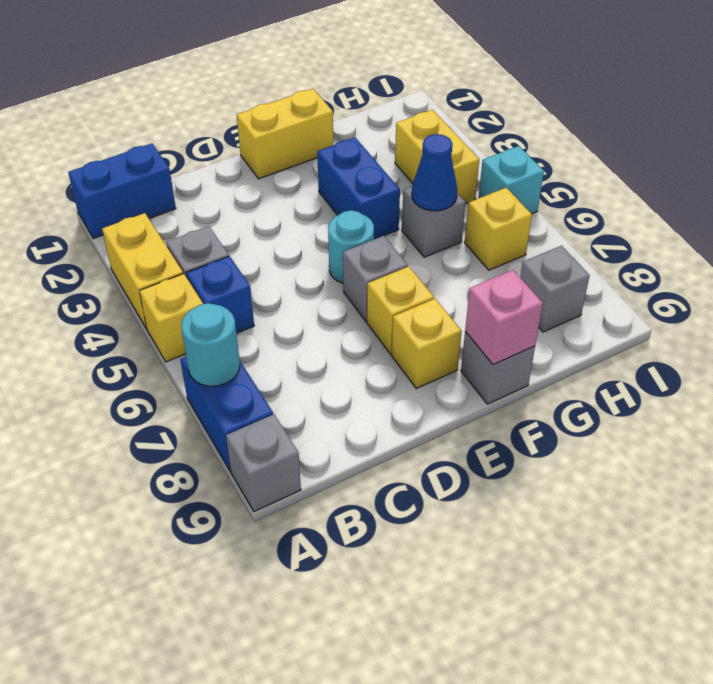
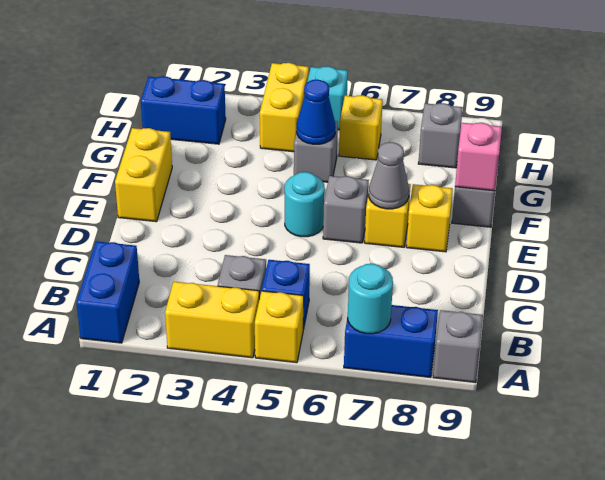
none -> grey cone E7 level 2
blue brick F3:F4 level 1 -> blue brick H1:H2 level 1
yellow brick H3:H4 level 1 -> yellow brick H4:I4 level 1

